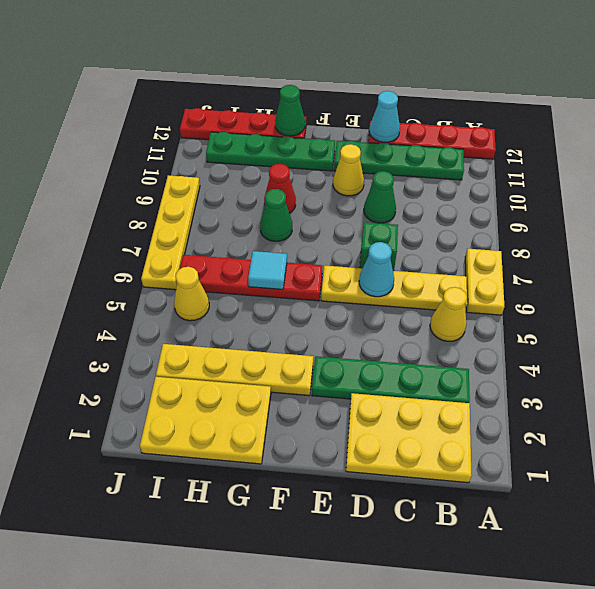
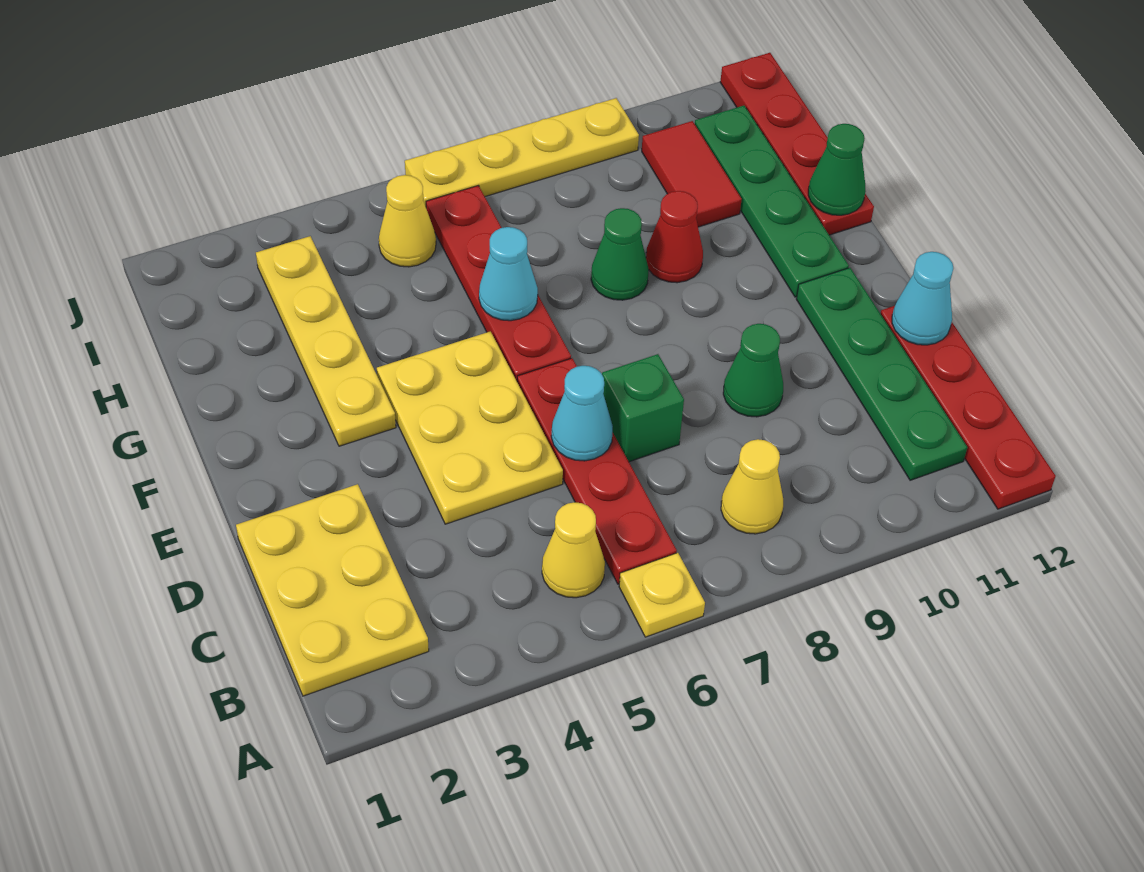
yellow plate A6:A7 level 1 -> yellow plate A6 level 1
green plate B3:E3 level 1 -> none
yellow plate B6:E6 level 1 -> red plate B6:E6 level 1
yellow cone E10 level 1 -> yellow cone B8 level 1
yellow plate G1:I2 level 1 -> yellow plate D4:F5 level 1
cyan tile G6 level 2 -> cyan cone G6 level 2
none -> red tile H10:I10 level 1

